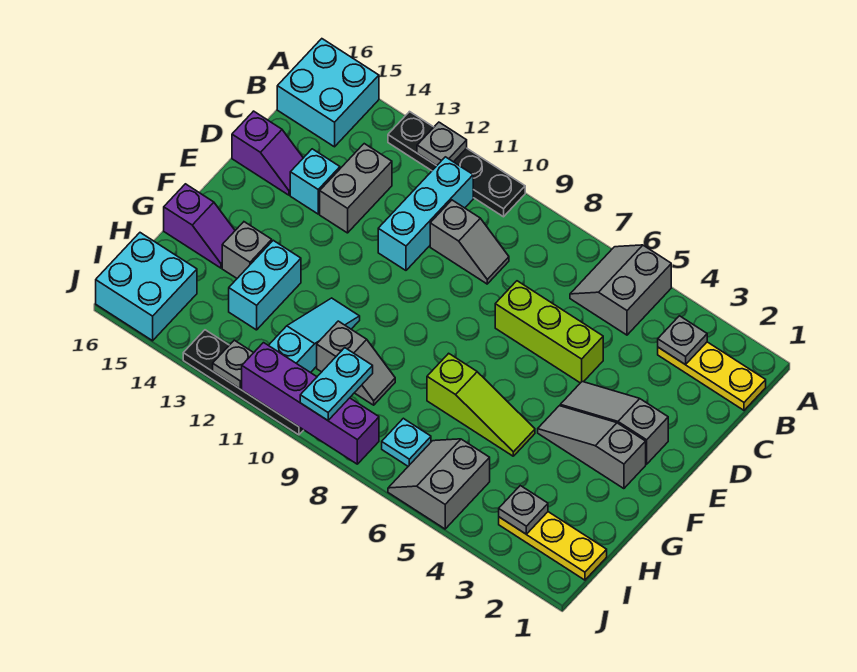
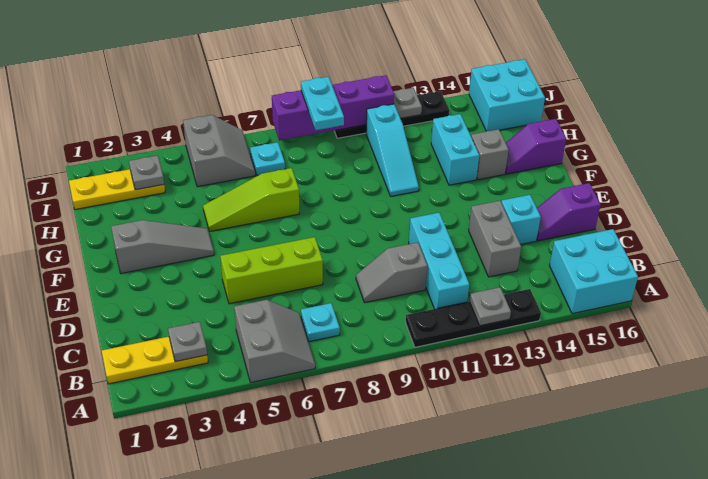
none -> cyan plate B7 level 1
grey slope E2:E4 level 1 top 2 -> none
grey slope H9:H10 level 1 top 10 -> none

